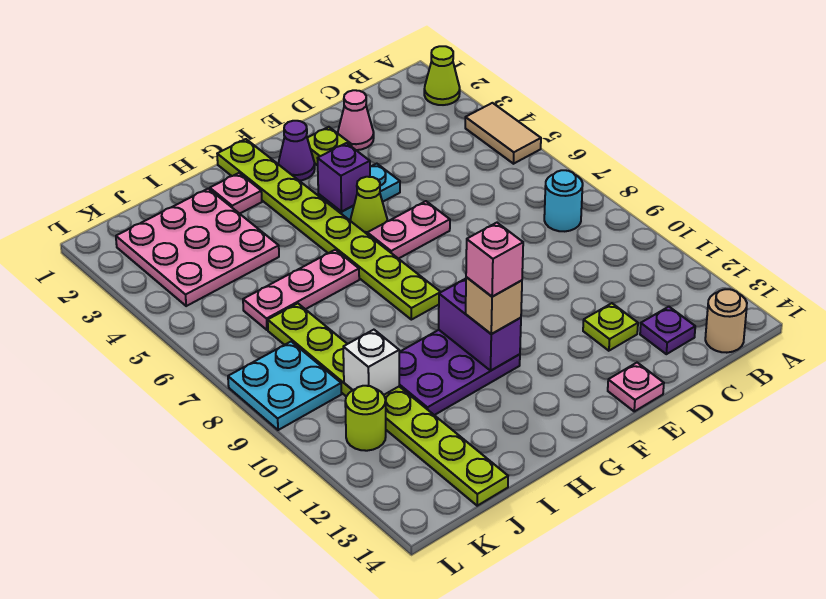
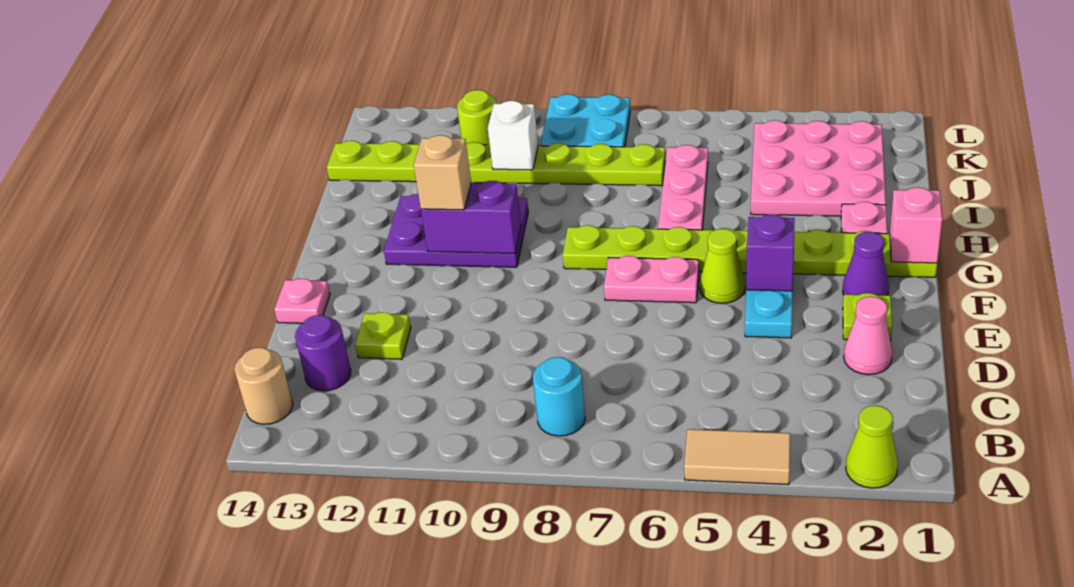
purple plate C13 level 1 -> purple round brick C13 level 1
pink plate E6:F6 level 1 -> pink plate F6:F7 level 1
purple plate G10:I11 level 1 -> purple plate G10:H12 level 1
pink brick G11 level 4 -> pink brick G1 level 2

